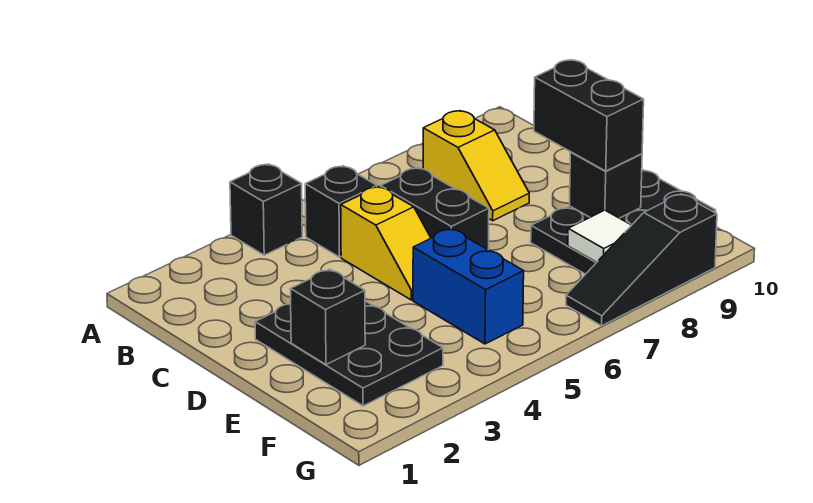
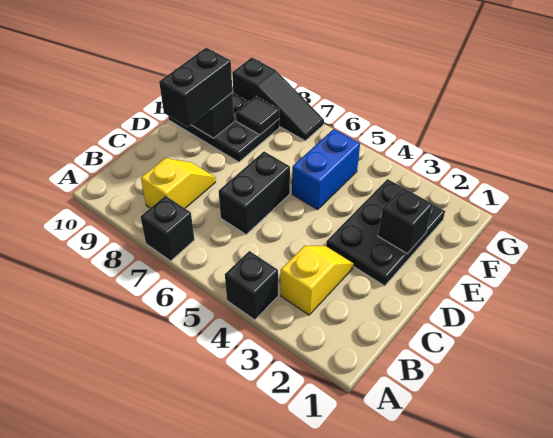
black brick B5 level 1 -> black brick A7 level 1
yellow slope C5:D5 level 1 top C -> yellow slope B3:C3 level 1 top B
white tile F8 level 2 -> black tile F8 level 2

